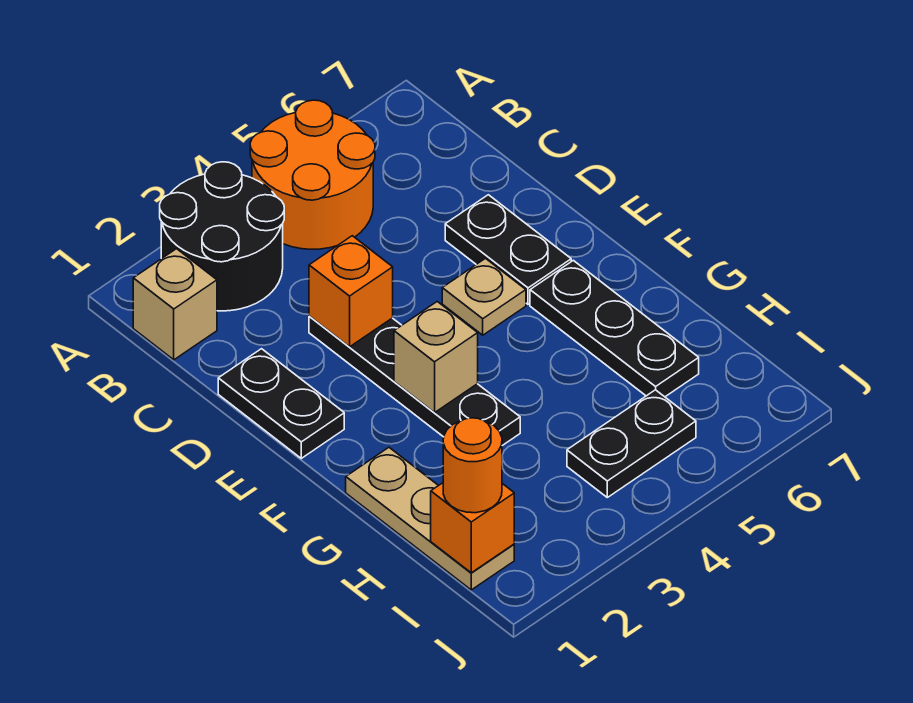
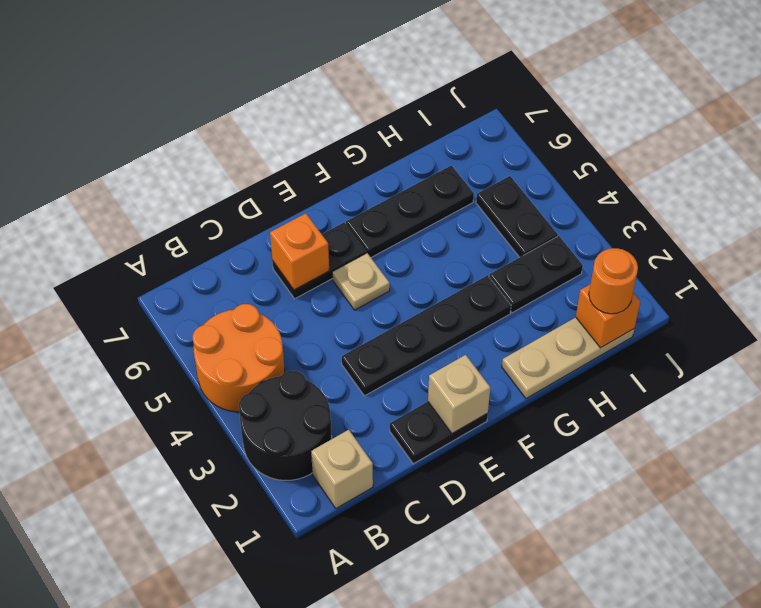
orange brick D3 level 2 -> orange brick D6 level 2
tan brick F3 level 2 -> tan brick E1 level 2
none -> black plate H3:I3 level 1

